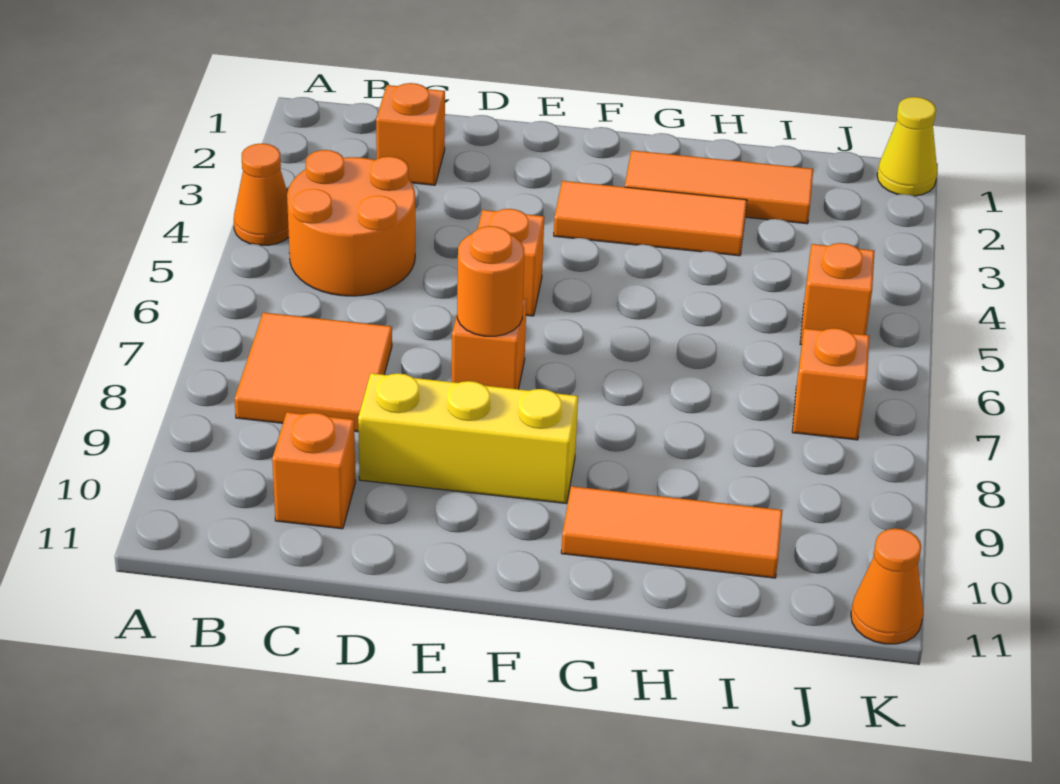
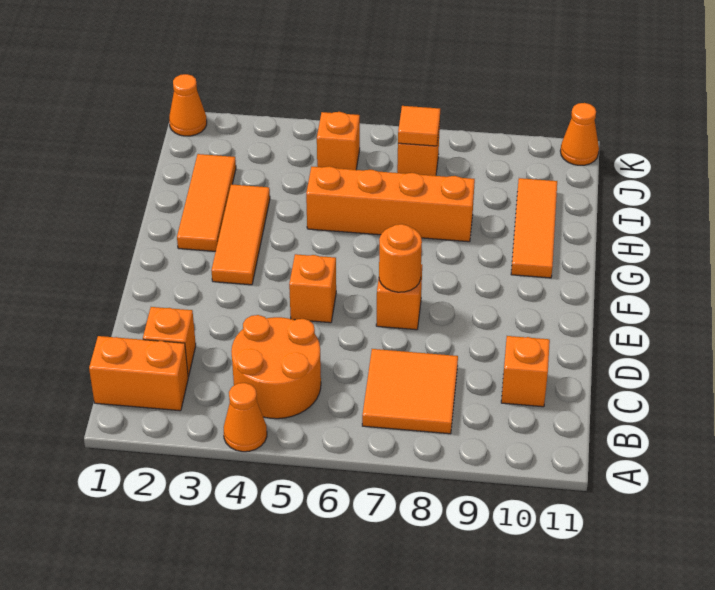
none -> orange brick B1:B2 level 1
yellow brick D9:F9 level 1 -> none
none -> orange brick H5:H8 level 1
none -> orange tile J7 level 2
yellow cone K1 level 1 -> orange cone K1 level 1

